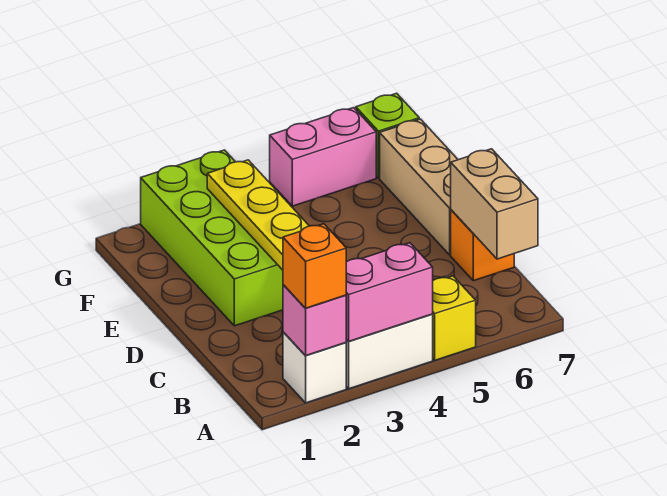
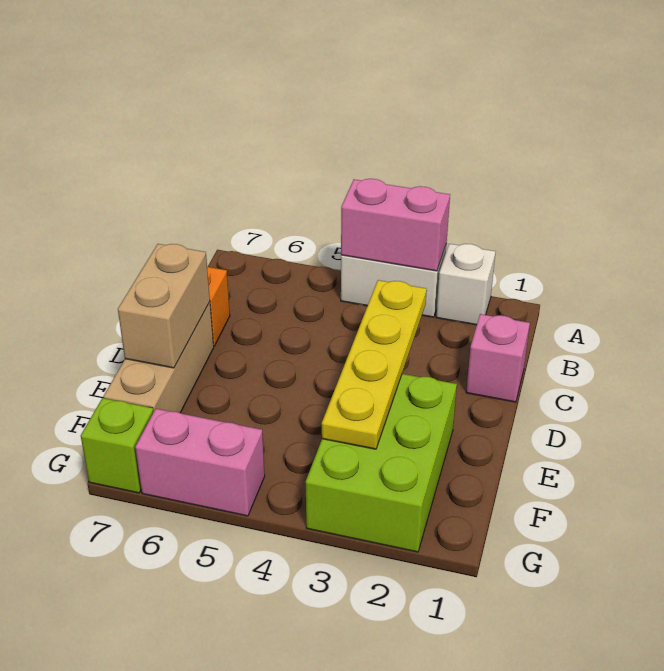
pink brick A2 level 2 -> pink brick C1 level 1
orange brick A2 level 3 -> none
yellow brick A5 level 1 -> none
tan brick B7:C7 level 2 -> tan brick D7:E7 level 2
lime brick D2:G3 level 1 -> lime brick E2:G3 level 1

